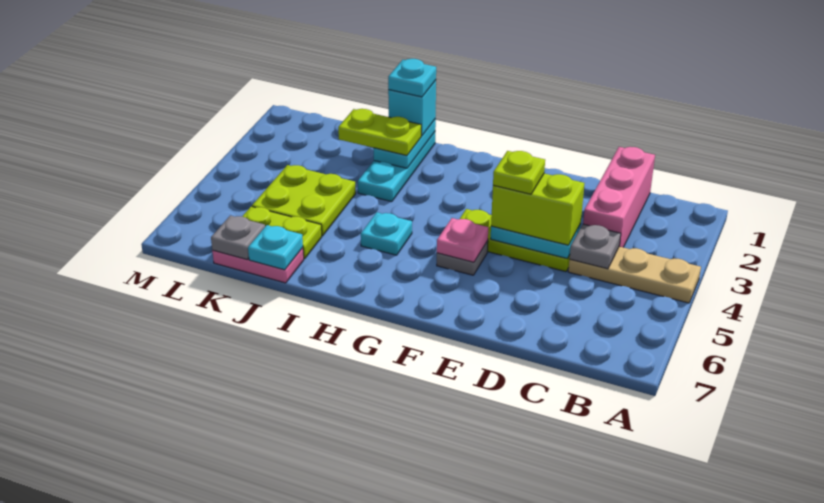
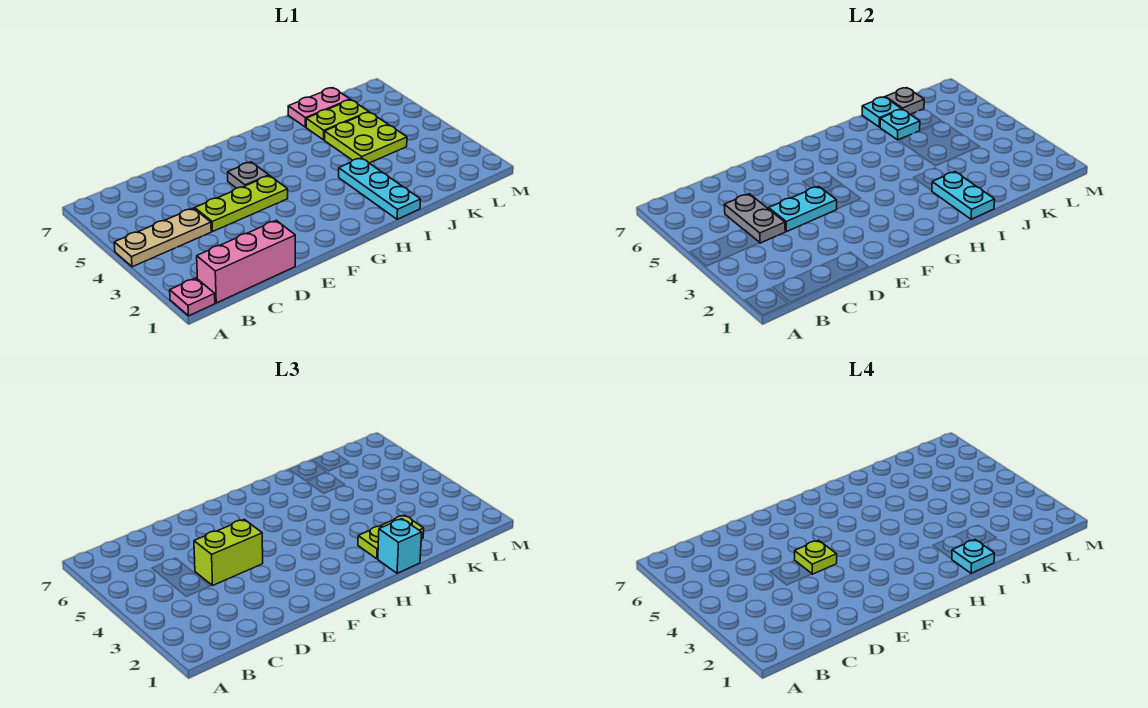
pink brick C1:C3 level 1 -> pink brick B1:D1 level 1
grey plate C4 level 2 -> grey plate C4:C5 level 2
pink plate F5 level 2 -> pink plate A1 level 1
cyan plate H5 level 1 -> cyan plate J6 level 2

